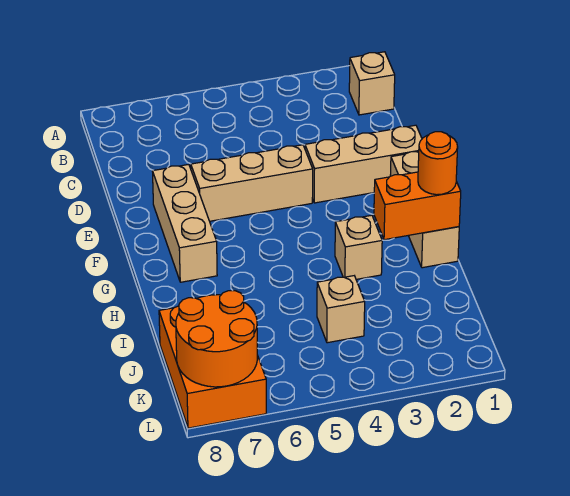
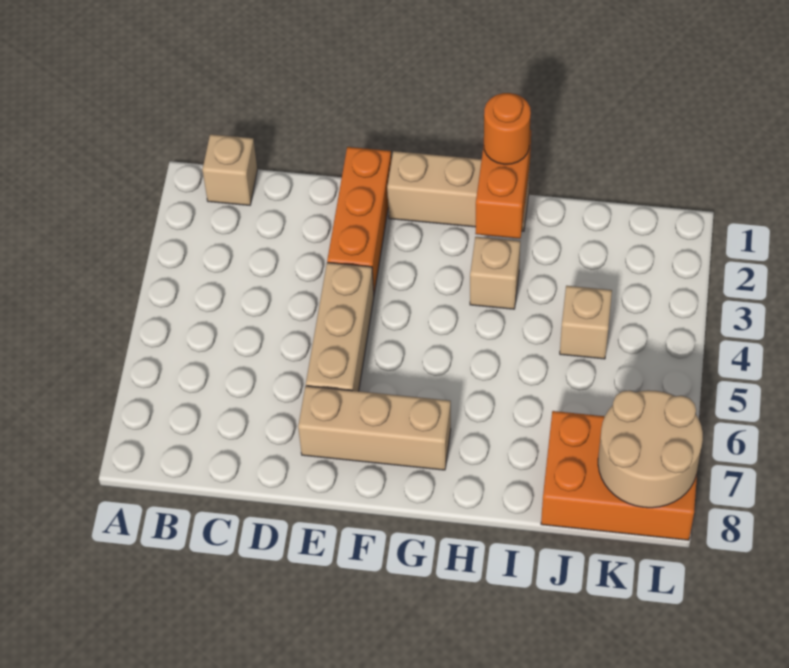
tan brick E1:E3 level 1 -> orange brick E1:E3 level 1
orange round brick K7:L8 level 2 -> tan round brick K7:L8 level 2

